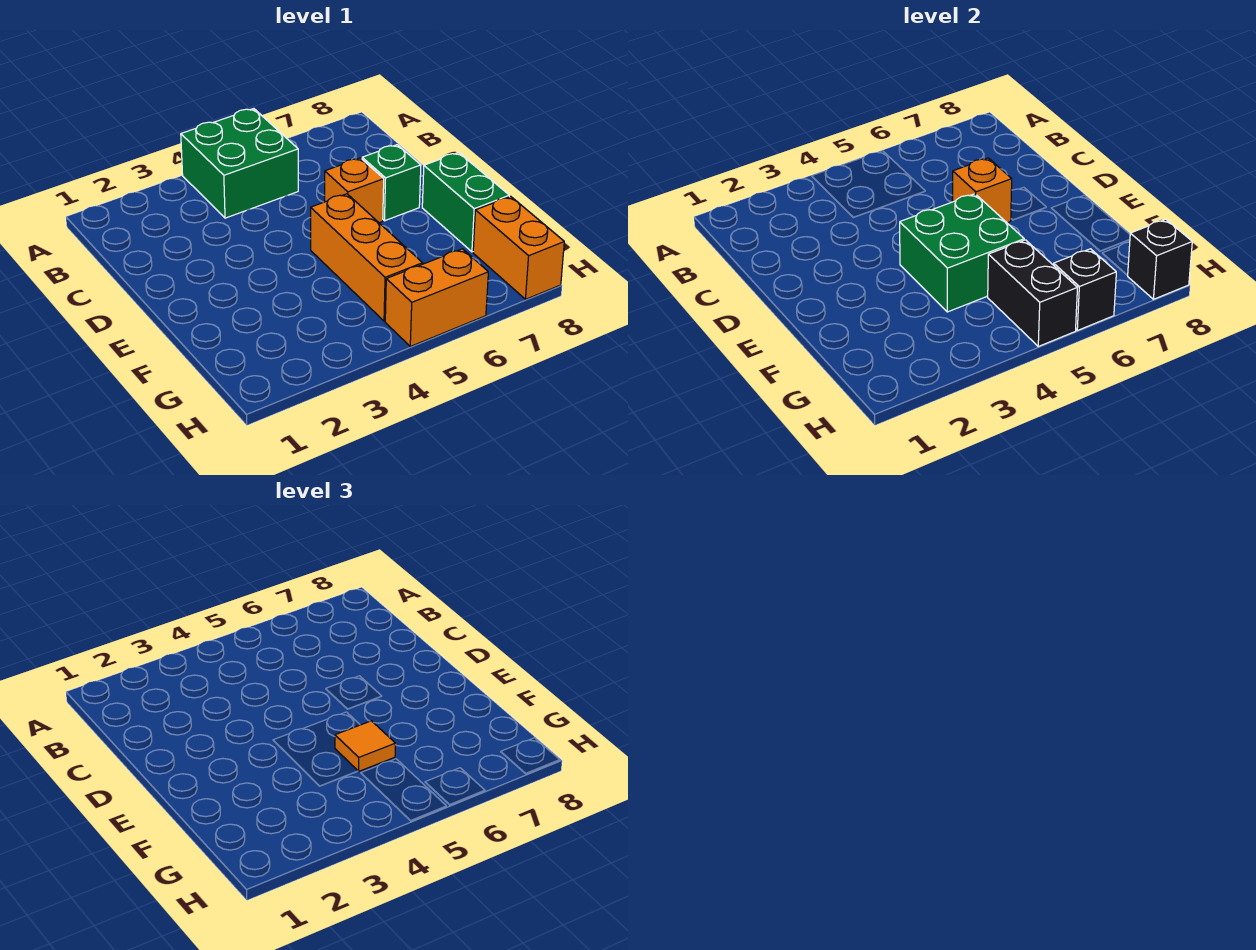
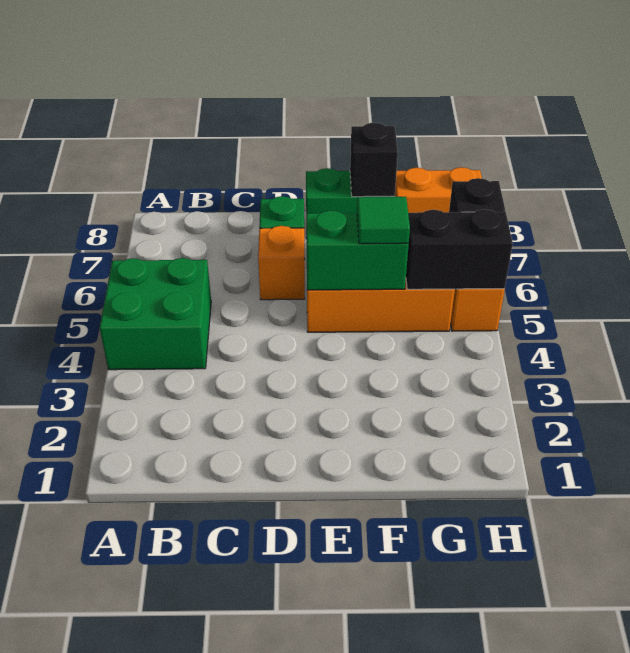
orange brick D6 level 2 -> none
green brick E4:F5 level 2 -> green brick E5:F5 level 2
orange tile F5 level 3 -> green tile F5 level 3
black brick H8 level 2 -> black brick F8 level 2

